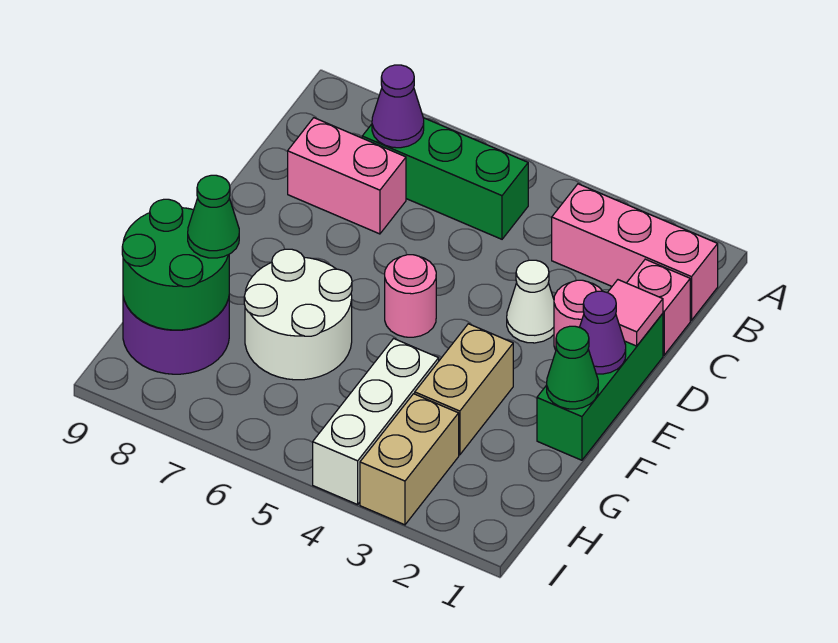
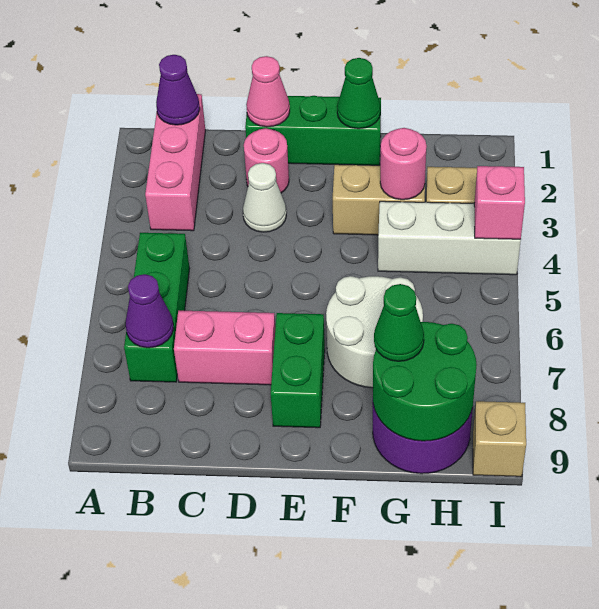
pink brick C1 level 1 -> pink brick I4 level 2
pink brick C7:C8 level 1 -> pink brick C7:D7 level 1
pink tile D1 level 2 -> pink cone D1 level 2
purple cone E1 level 2 -> purple cone B1 level 2
pink round brick E5 level 1 -> pink round brick G3 level 2
none -> green brick E7:E8 level 1
none -> tan brick I9 level 1

